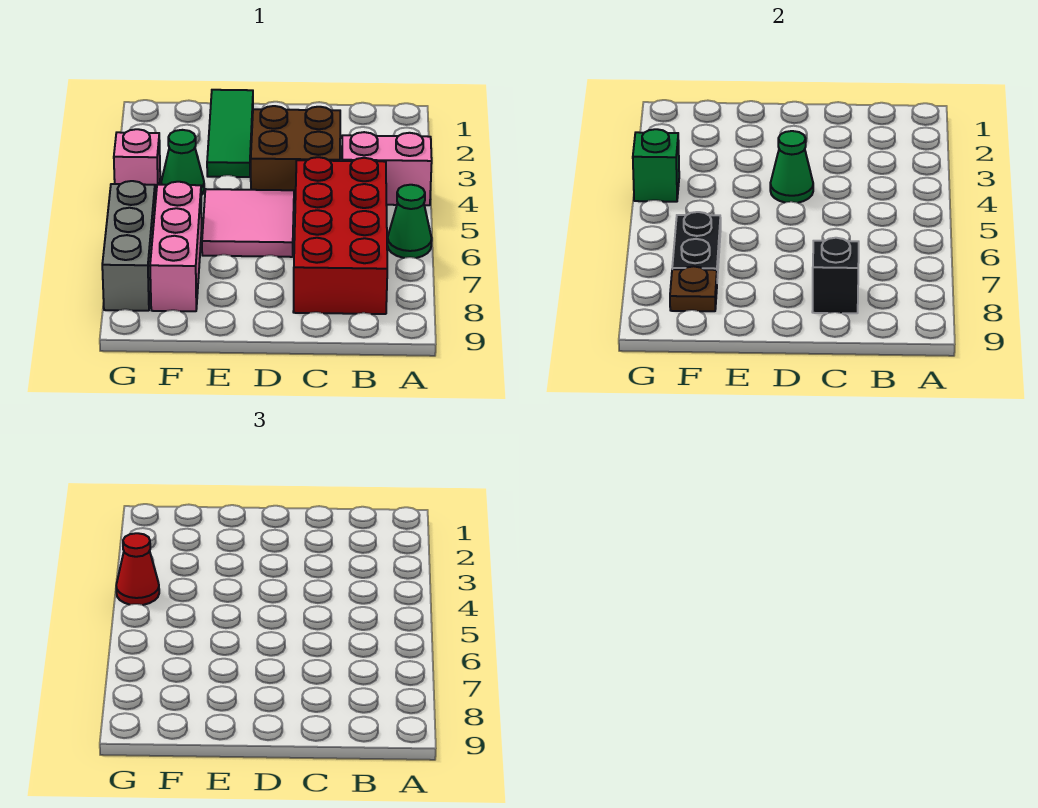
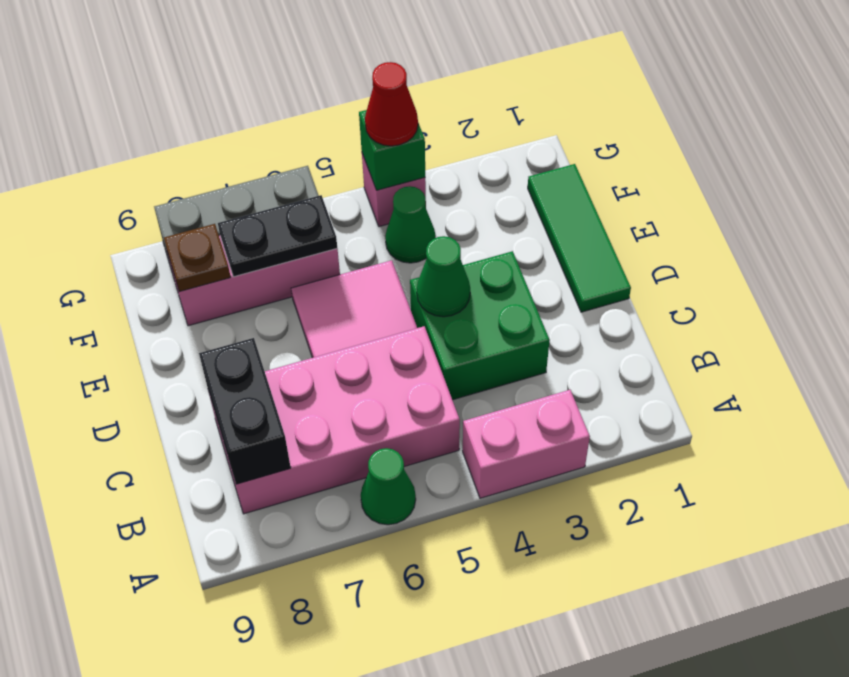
pink brick A4:B4 level 1 -> pink brick A3:A4 level 1
red brick B5:C8 level 1 -> pink brick B5:C8 level 1
brown brick C3:D4 level 1 -> green brick C3:D4 level 1
black brick C8 level 2 -> black brick B8:C8 level 2
green tile E1:E3 level 1 -> green tile D1:F1 level 1

